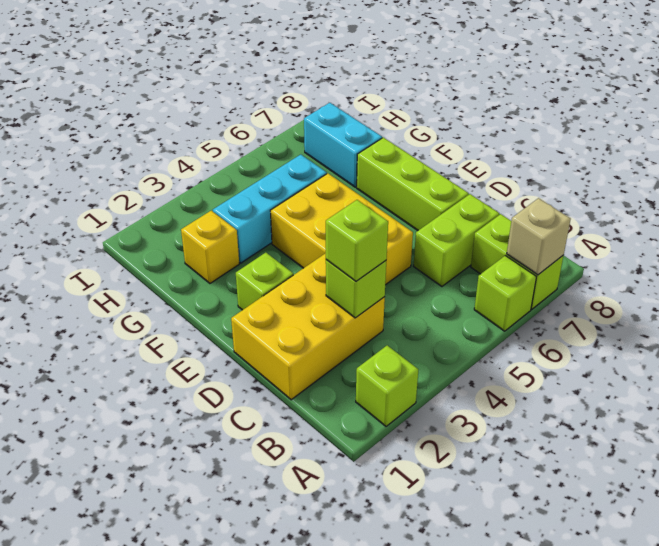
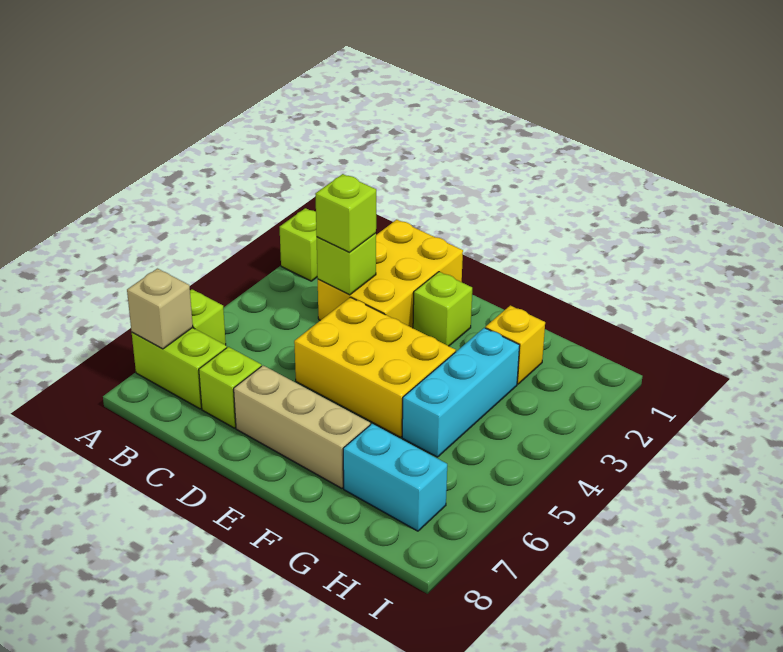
lime brick C6:C7 level 1 -> lime brick C7 level 1
lime brick D7:F7 level 1 -> tan brick D7:F7 level 1

